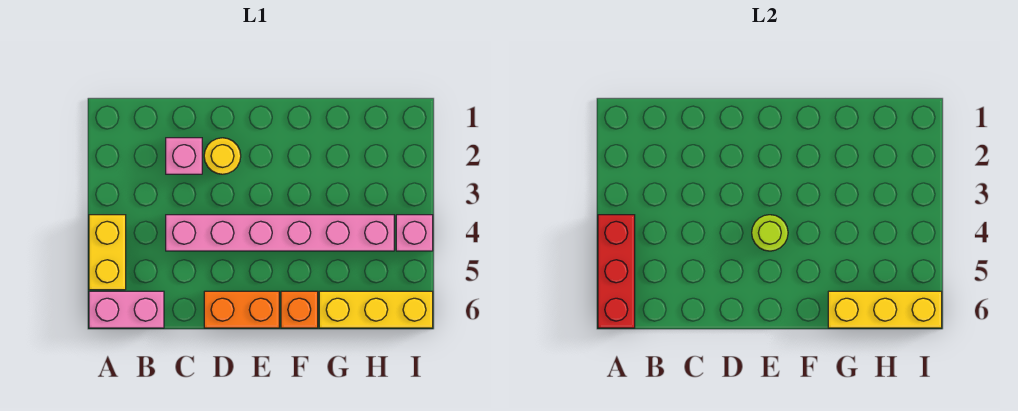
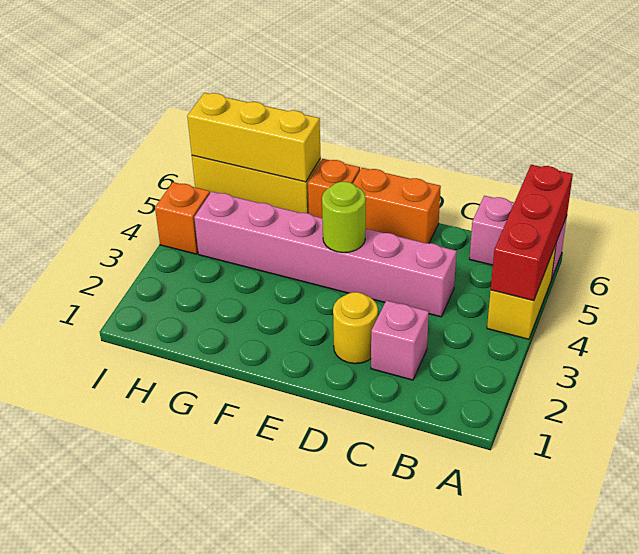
pink brick I4 level 1 -> orange brick I4 level 1

